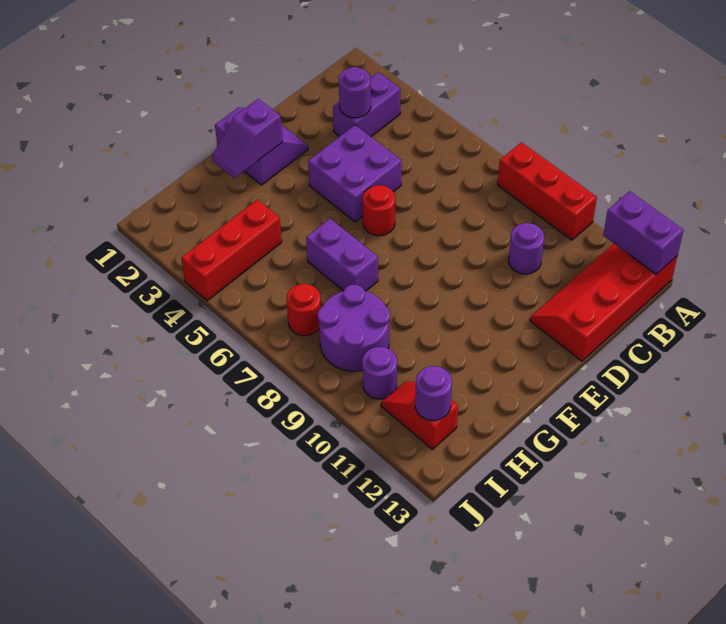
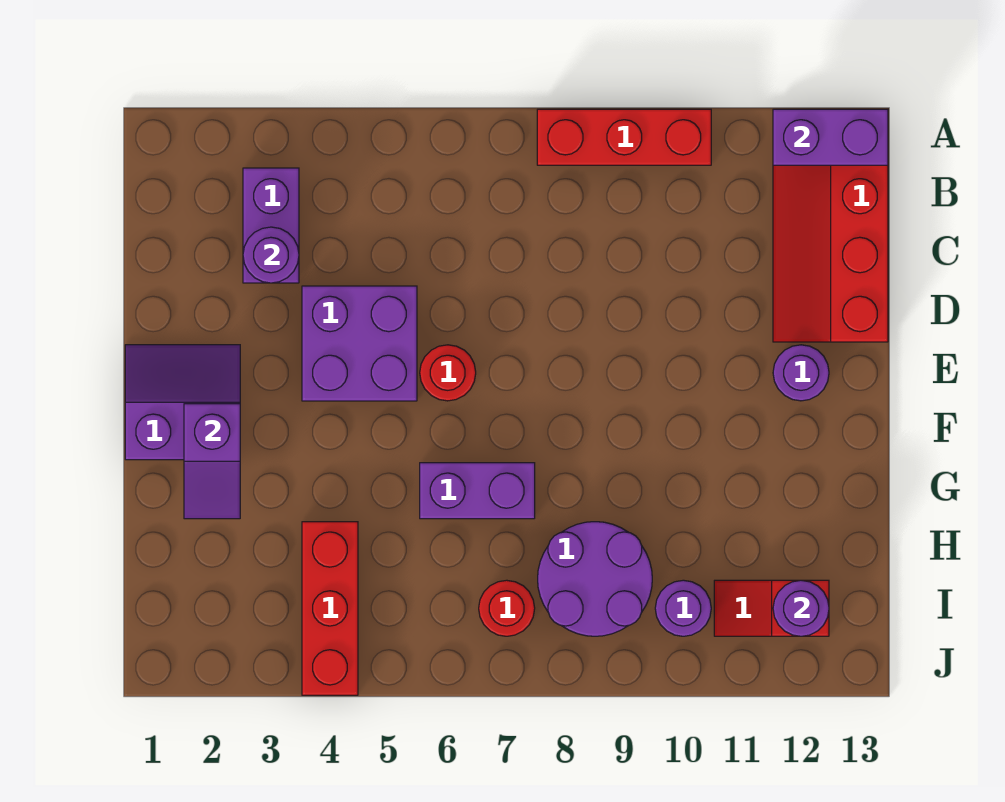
purple round brick C10 level 1 -> purple round brick E12 level 1

